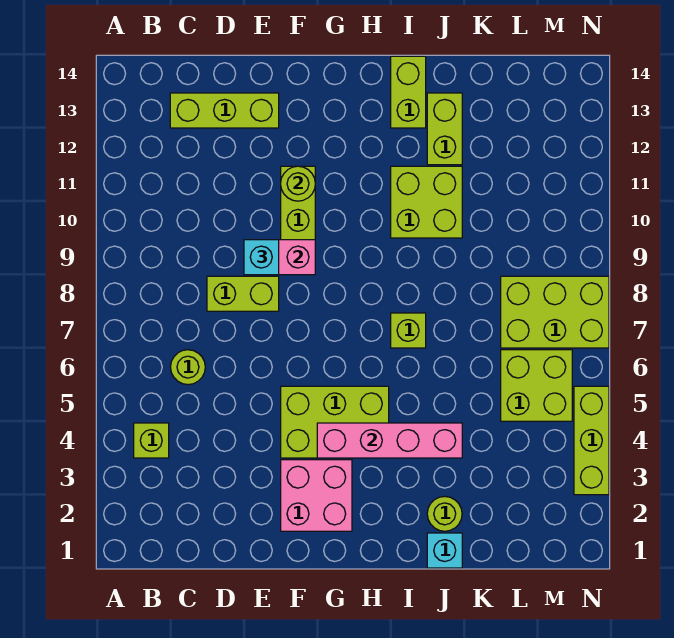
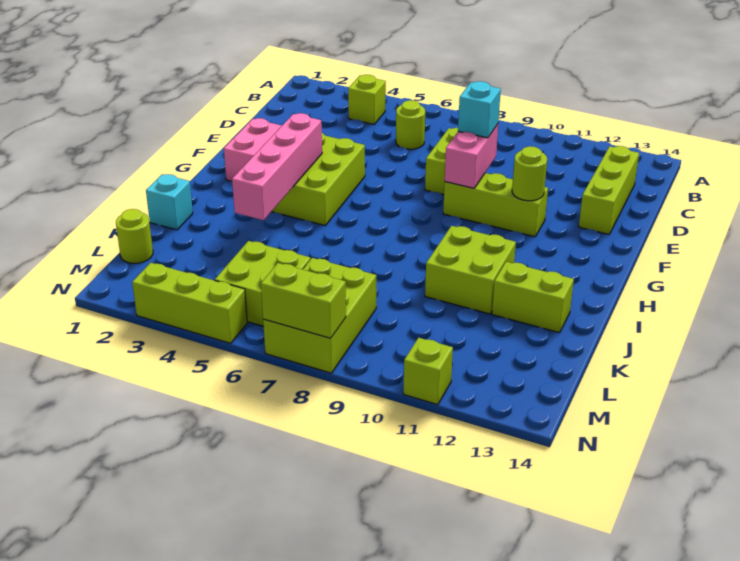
lime brick I7 level 1 -> lime brick N11 level 1
lime brick I13:I14 level 1 -> lime brick N7:N8 level 2
lime round brick J2 level 1 -> lime round brick L1 level 1

